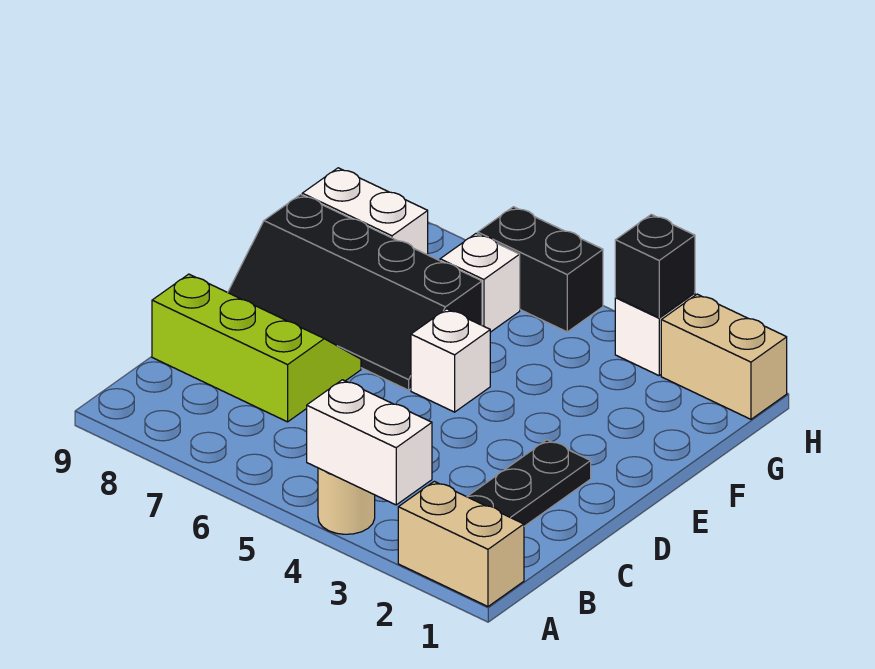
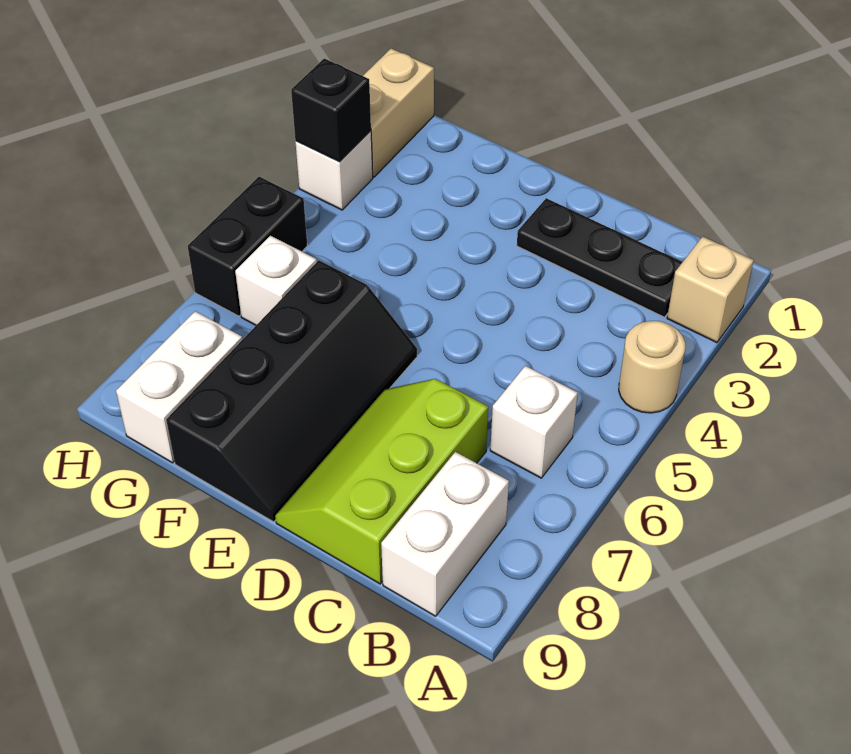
tan brick A1:A2 level 1 -> tan brick A2 level 1
white brick A3:A4 level 2 -> white brick B8:B9 level 1
white brick E5 level 1 -> white brick B6 level 1

